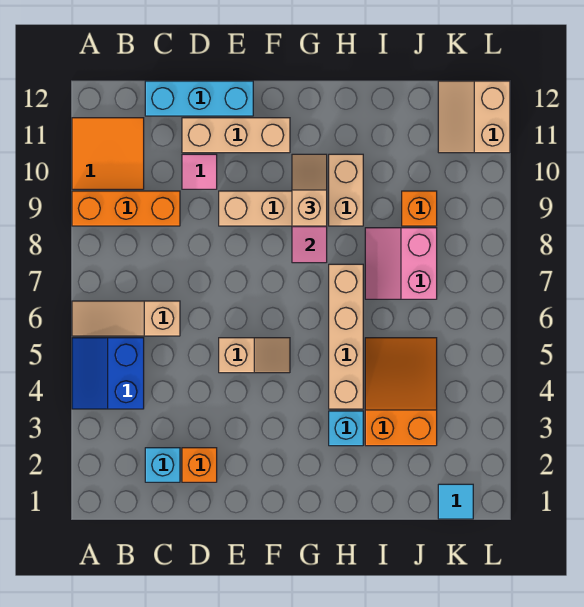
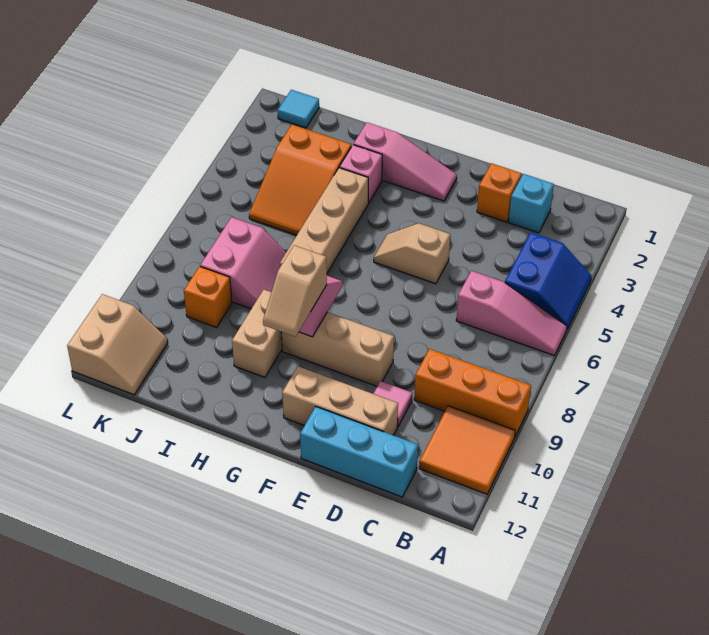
tan slope A6:C6 level 1 top C -> pink slope A6:C6 level 1 top C
none -> pink slope F2:H2 level 1 top H
cyan brick H3 level 1 -> pink brick H3 level 1

